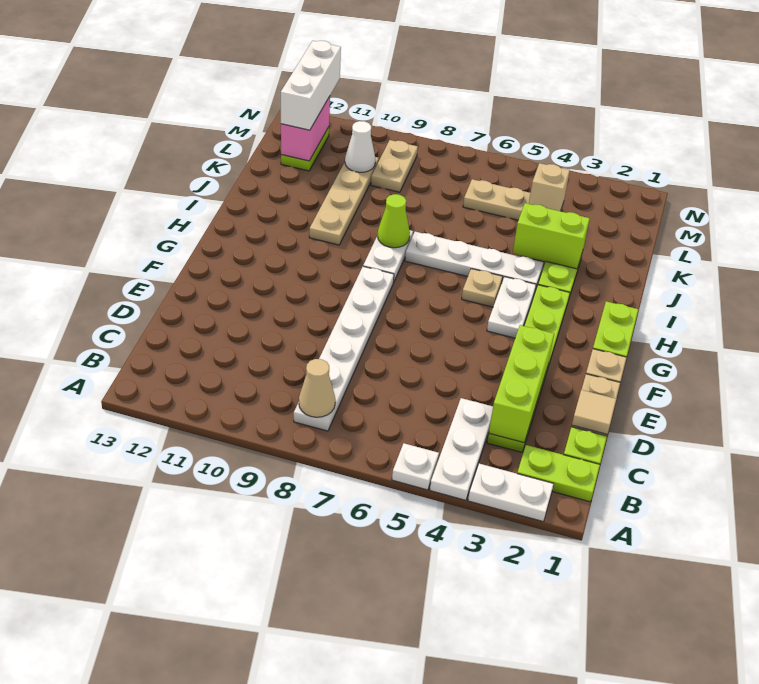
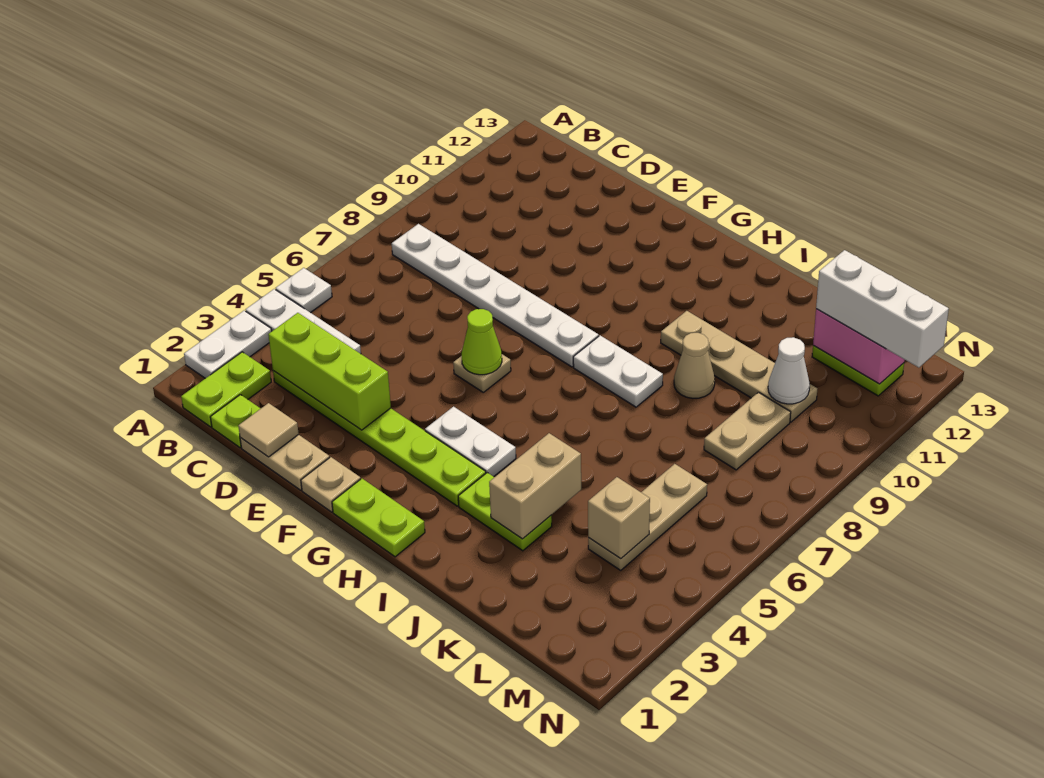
tan cone B8 level 2 -> tan cone J9 level 1
tan plate H5 level 1 -> tan plate F6 level 1
white plate I4:I7 level 1 -> none
lime cone I8 level 2 -> lime cone F6 level 2
lime brick J3:J4 level 2 -> tan brick J3:J4 level 2
tan plate L9:M9 level 1 -> tan plate L8:L9 level 1

